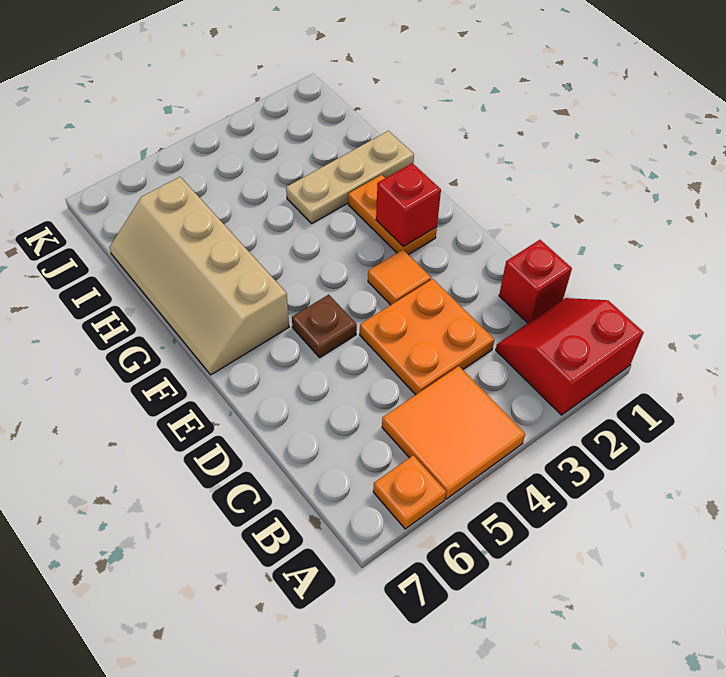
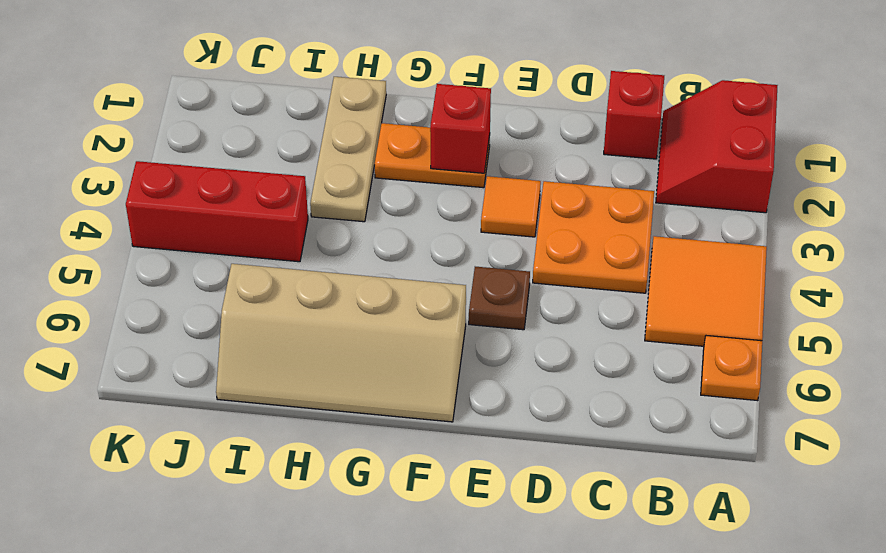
none -> red brick I4:K4 level 1

